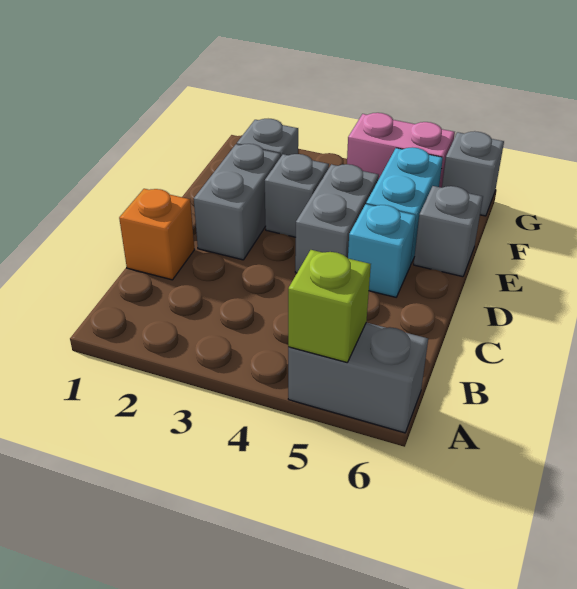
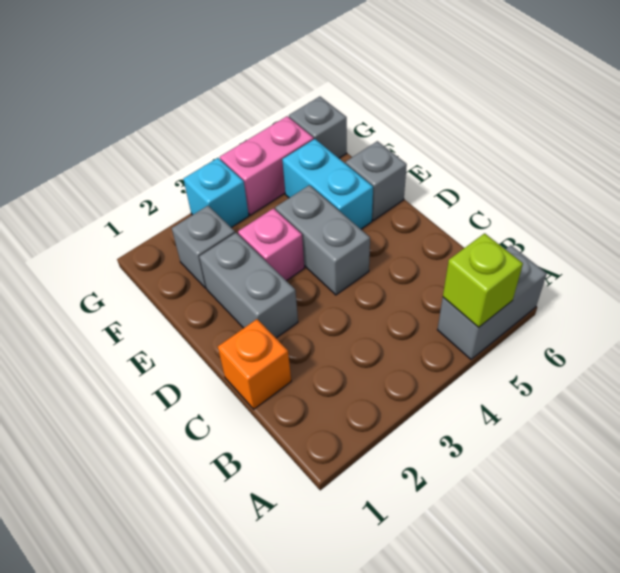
cyan brick D5 level 1 -> cyan brick G3 level 1
grey brick E3 level 1 -> pink brick E3 level 1

